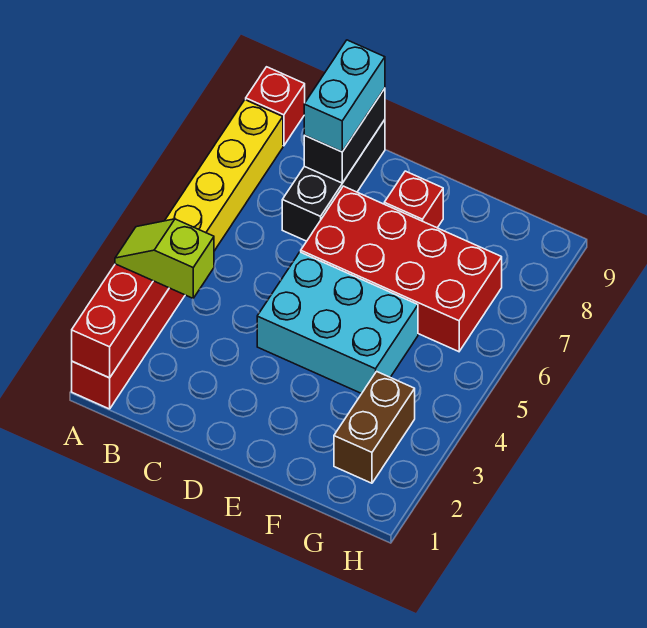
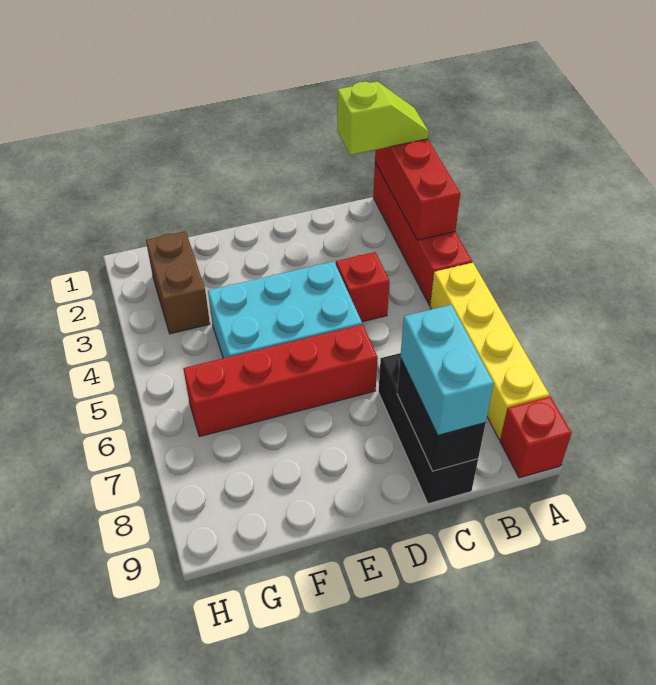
lime slope A3:B3 level 3 top B -> lime slope A1:B1 level 3 top B
red brick D6:G7 level 1 -> red brick D6:G6 level 1
red brick E8 level 1 -> red brick C4 level 1

